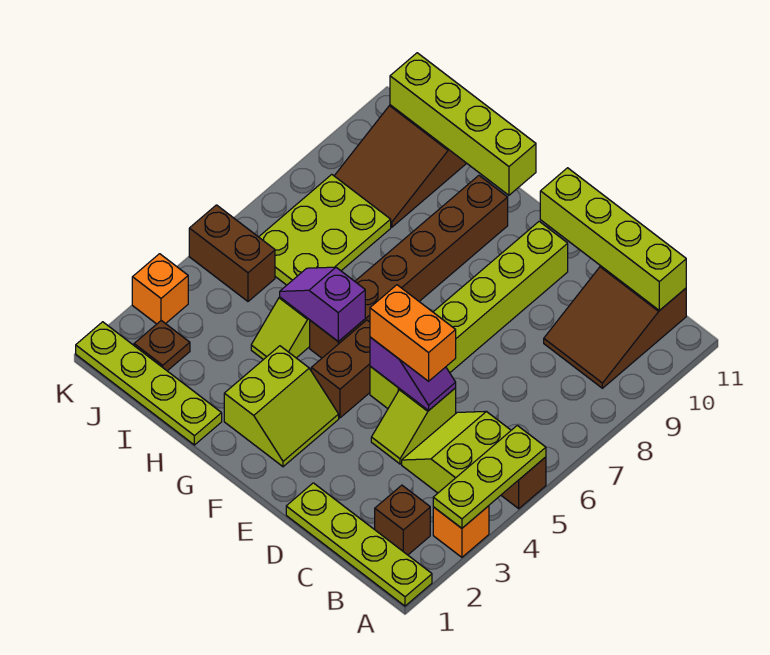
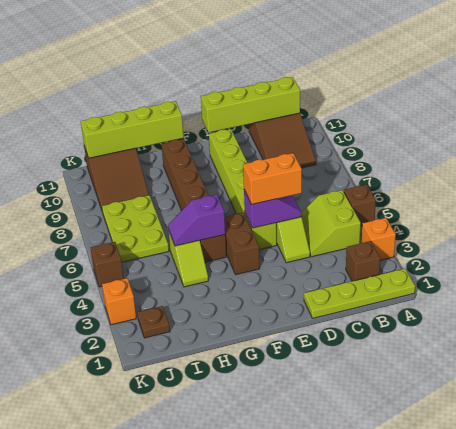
lime plate A3:A5 level 2 -> none
lime slope F2:G3 level 1 top G -> none
lime plate H1:K1 level 1 -> none
brown brick J5:K5 level 1 -> brown brick K5 level 1

